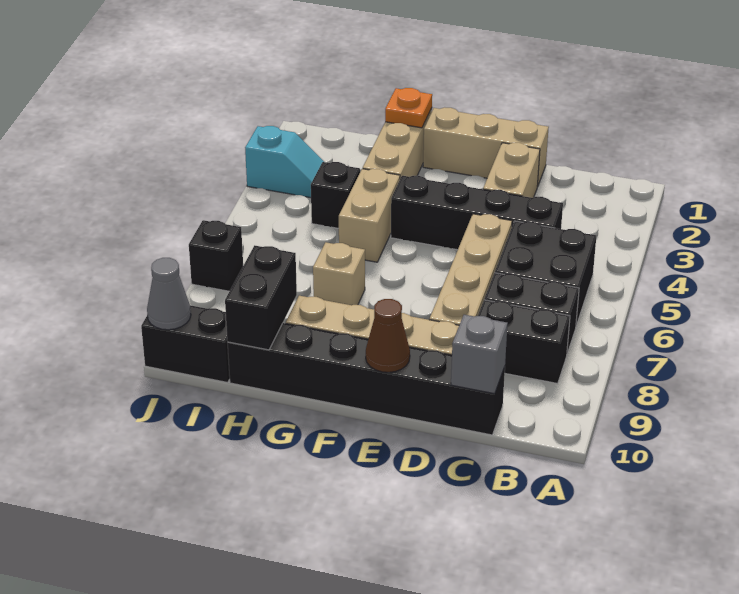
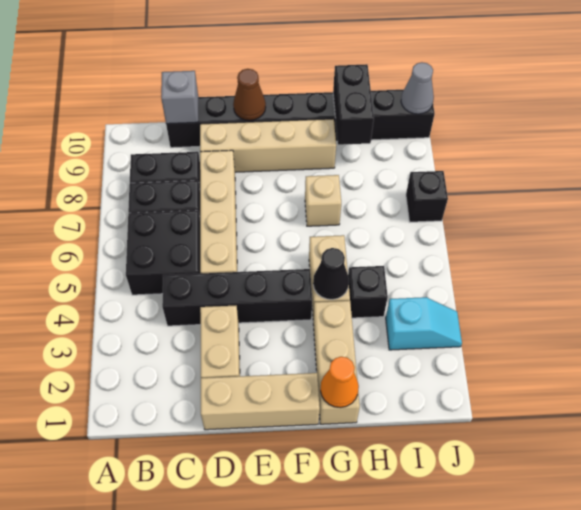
orange plate G1 level 2 -> orange cone G1 level 2
none -> black cone G4 level 2
cyan slope I3:J3 level 1 top J -> cyan slope I3:J3 level 1 top I

